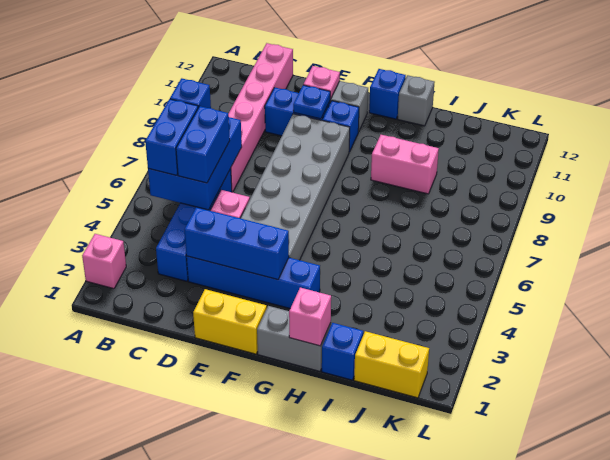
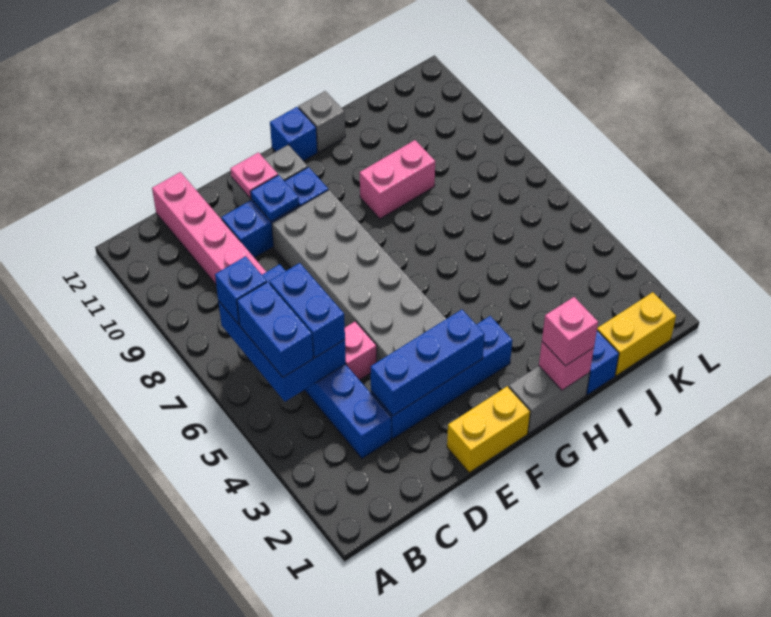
pink brick A2 level 1 -> pink brick H1 level 3

